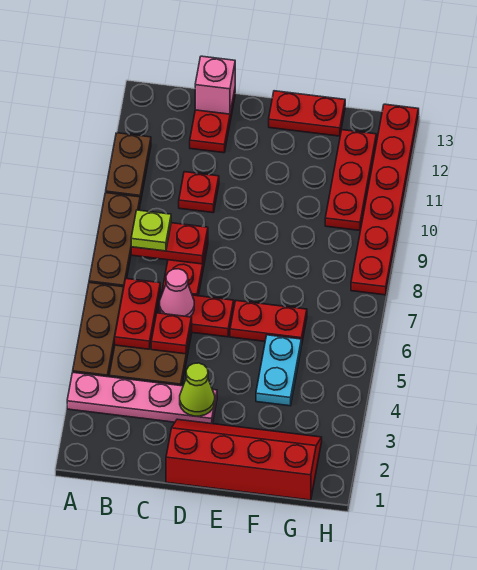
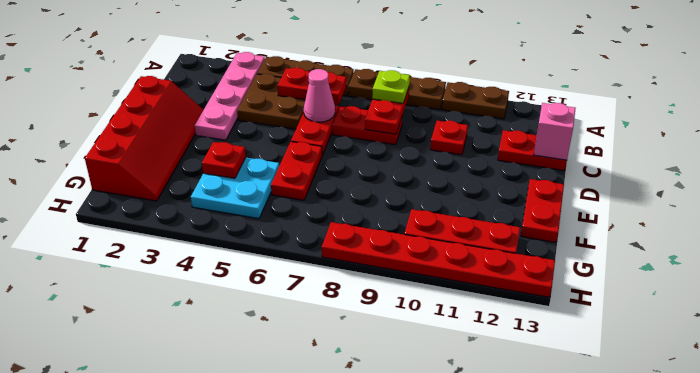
red plate C5 level 2 -> red plate F4 level 2
lime cone D3 level 2 -> none
cyan plate F4:F5 level 1 -> cyan plate F4:G5 level 1

